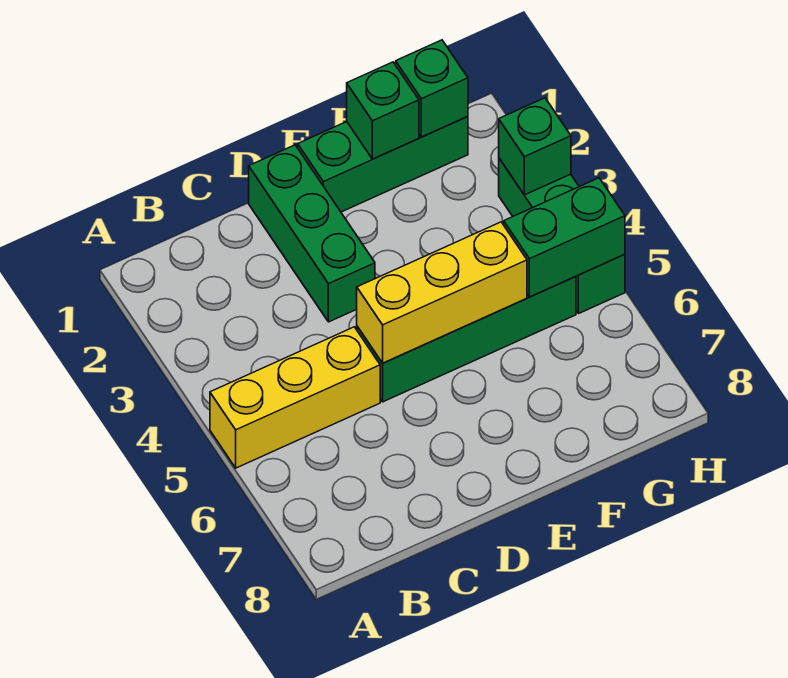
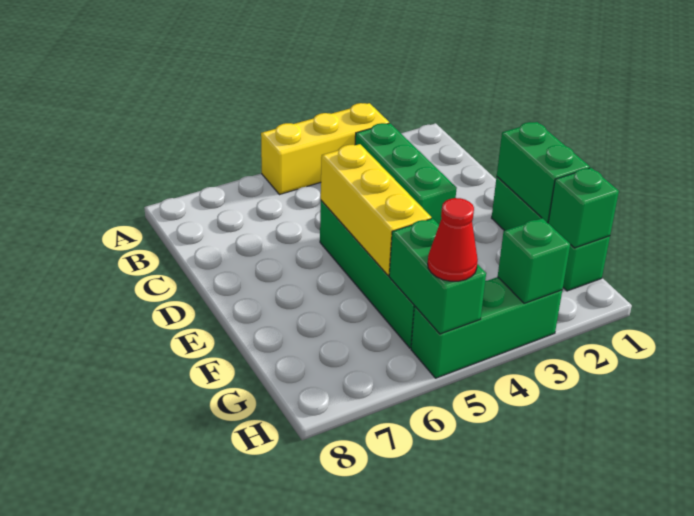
yellow brick A5:C5 level 1 -> yellow brick A3:A5 level 1
green brick D1:D3 level 1 -> green brick B3:D3 level 1
green brick F1 level 2 -> green brick E1:F1 level 2
none -> red cone H5 level 3

